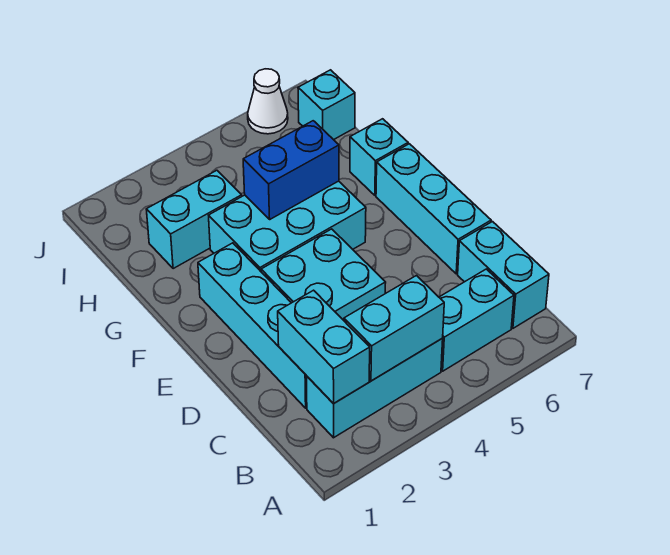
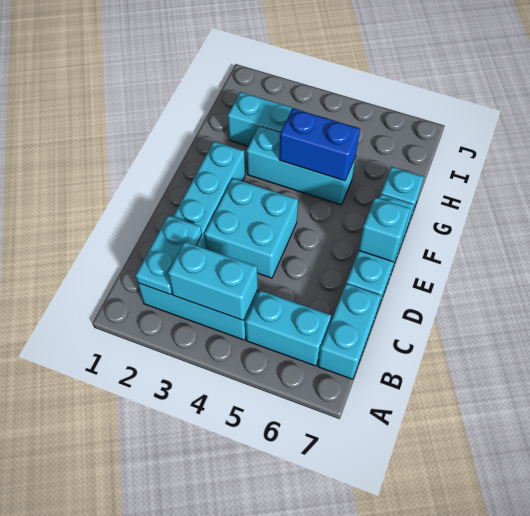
cyan brick B2:C2 level 2 -> cyan plate B2:C2 level 2
cyan brick F3:G5 level 1 -> cyan brick G3:G5 level 1
cyan brick I7 level 1 -> cyan brick E7 level 2
white cone J6 level 1 -> none

